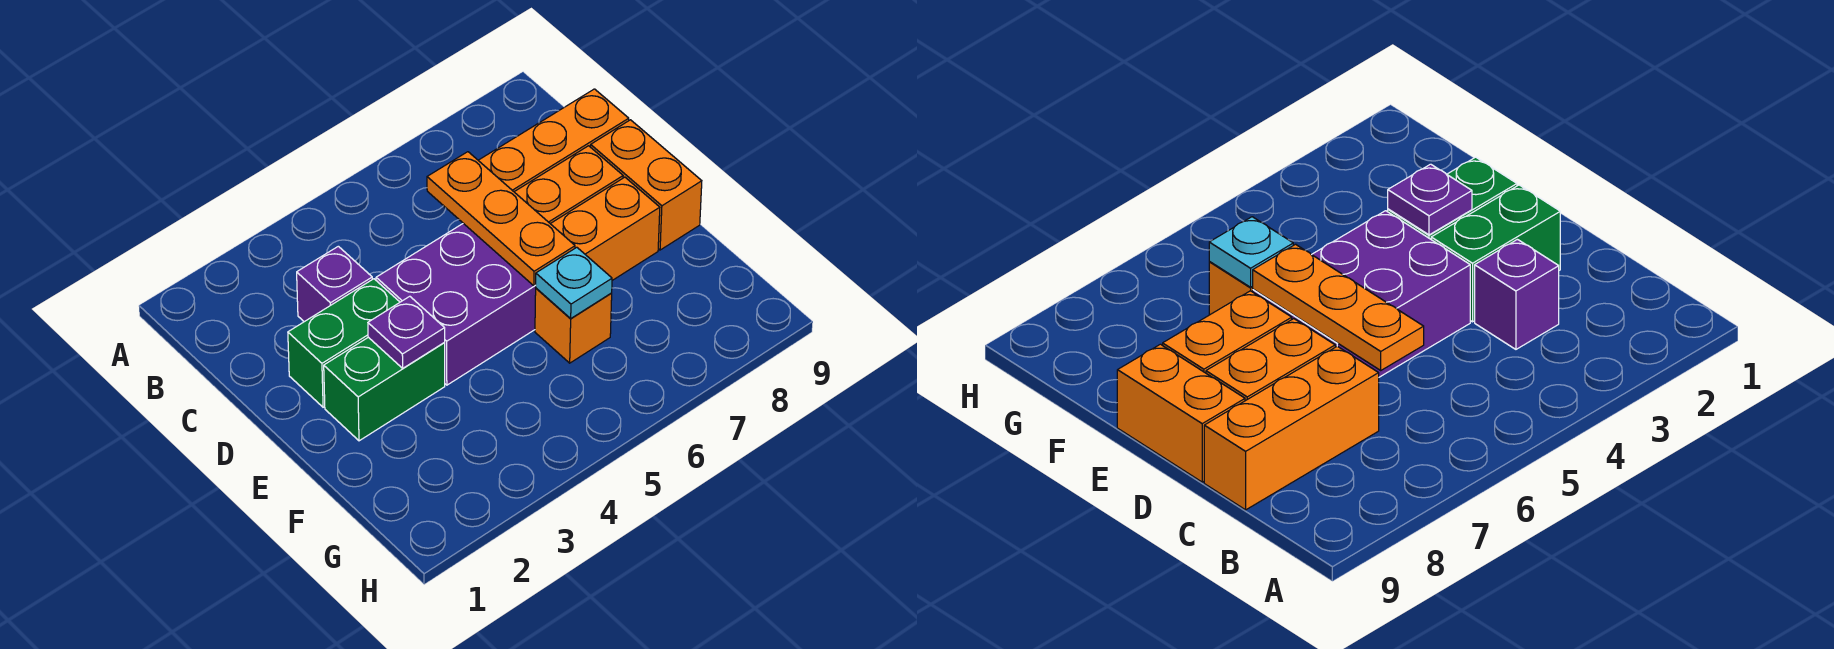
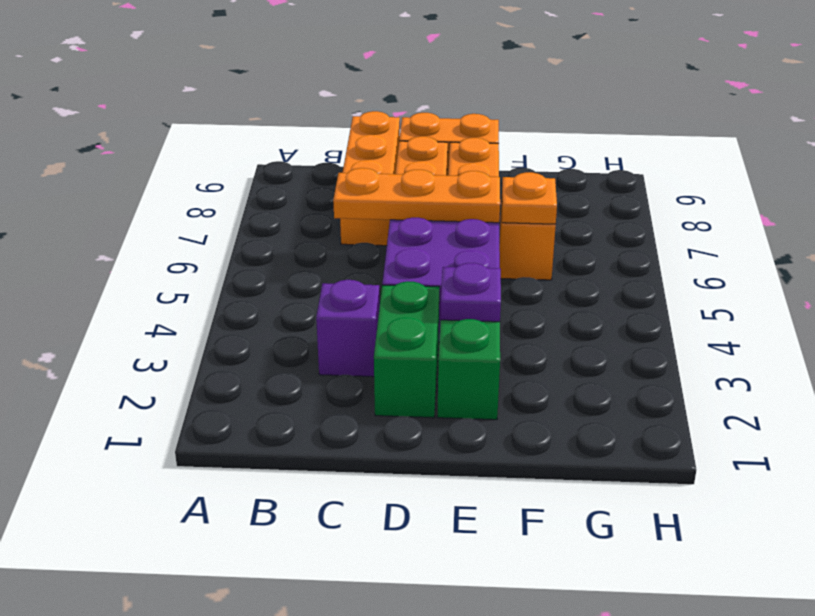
cyan plate F6 level 2 -> orange plate F6 level 2

